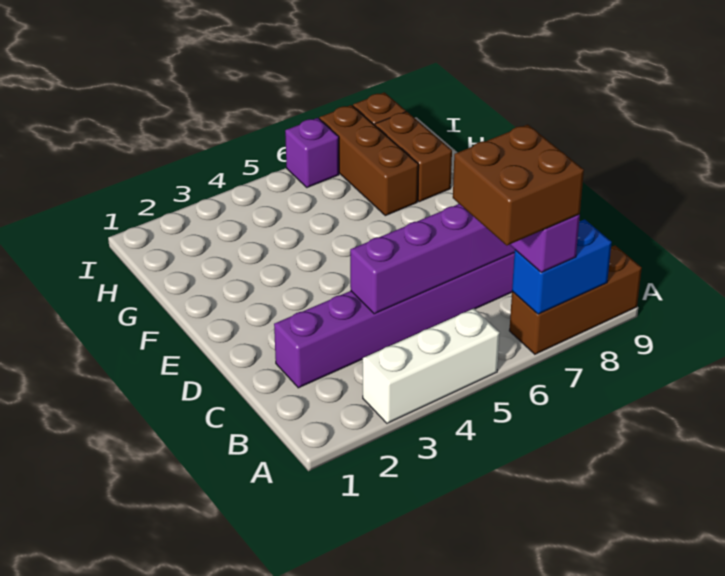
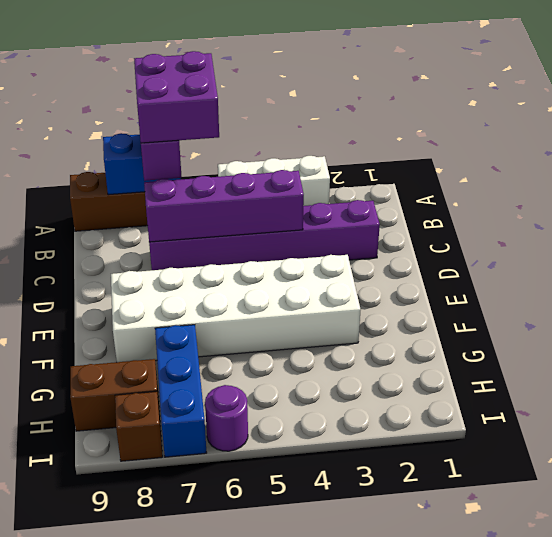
brown brick A6:B7 level 4 -> purple brick A6:B7 level 4
none -> white brick E3:F8 level 1
brown brick G7:I7 level 1 -> blue brick G7:I7 level 1
brown brick G8:H8 level 1 -> brown brick H8:H9 level 1
purple brick I6 level 1 -> purple round brick I6 level 1

